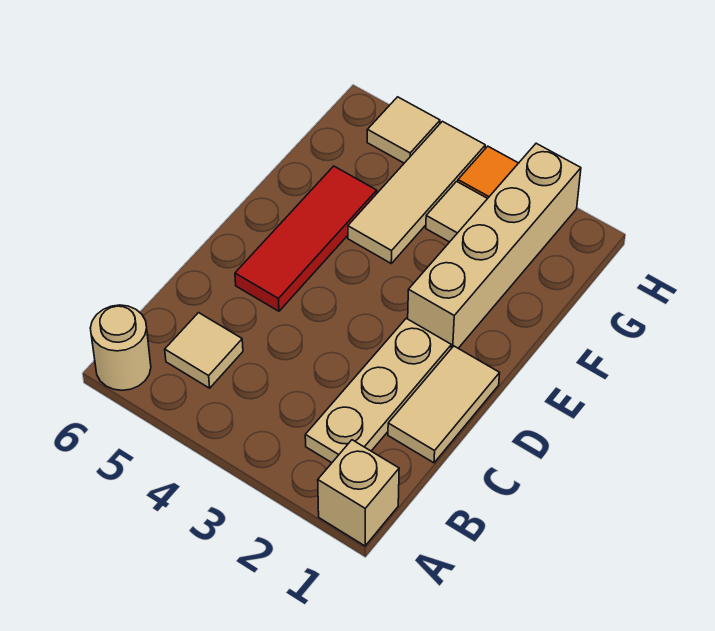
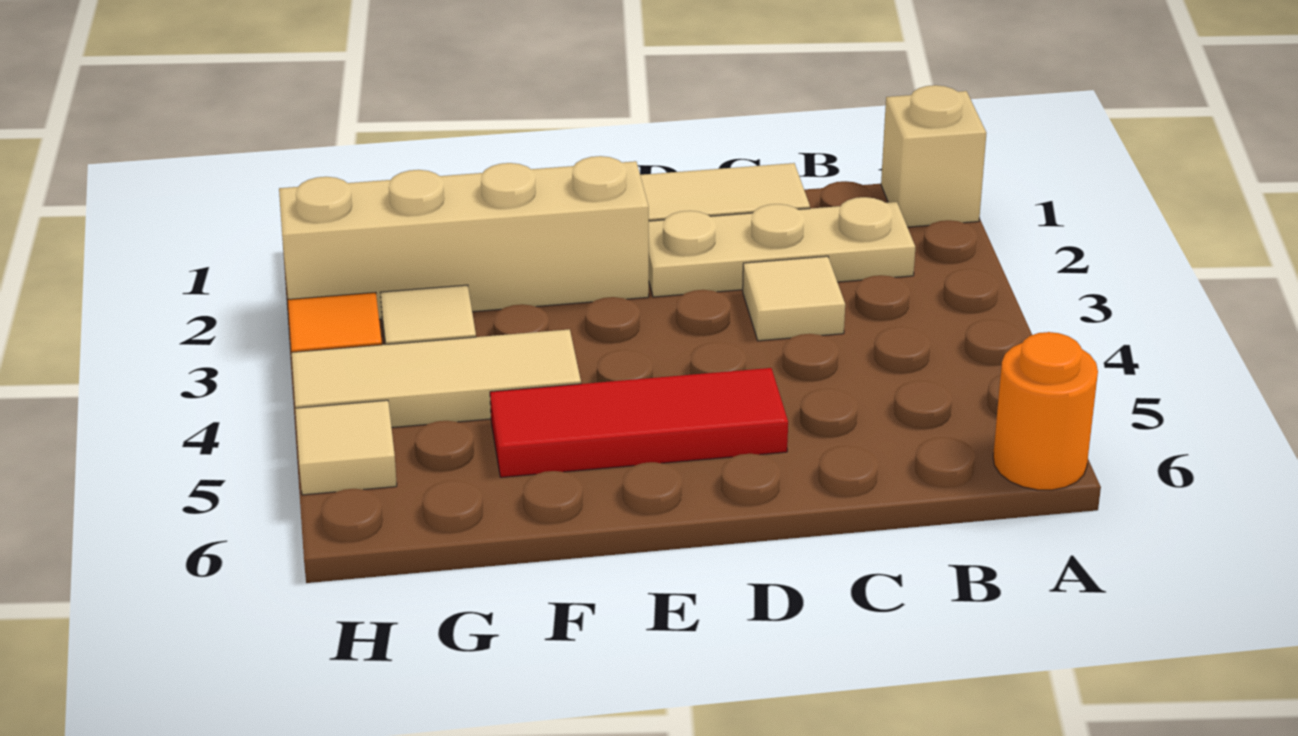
tan round brick A6 level 1 -> orange round brick A6 level 1
tan tile B5 level 1 -> tan tile C3 level 1

